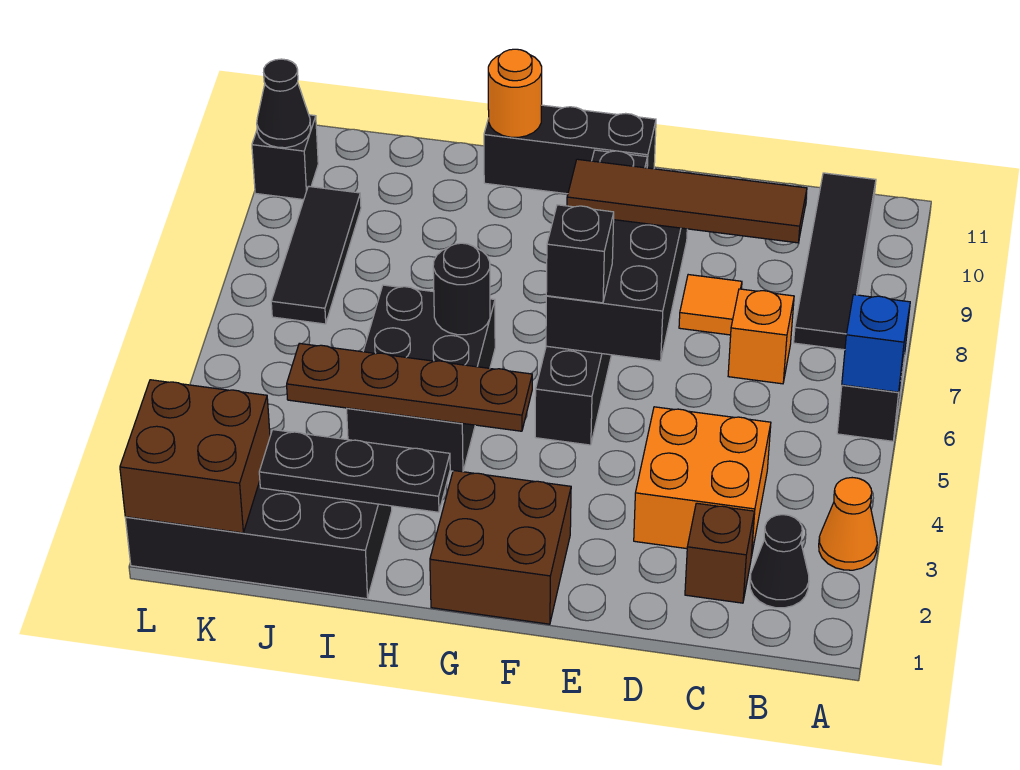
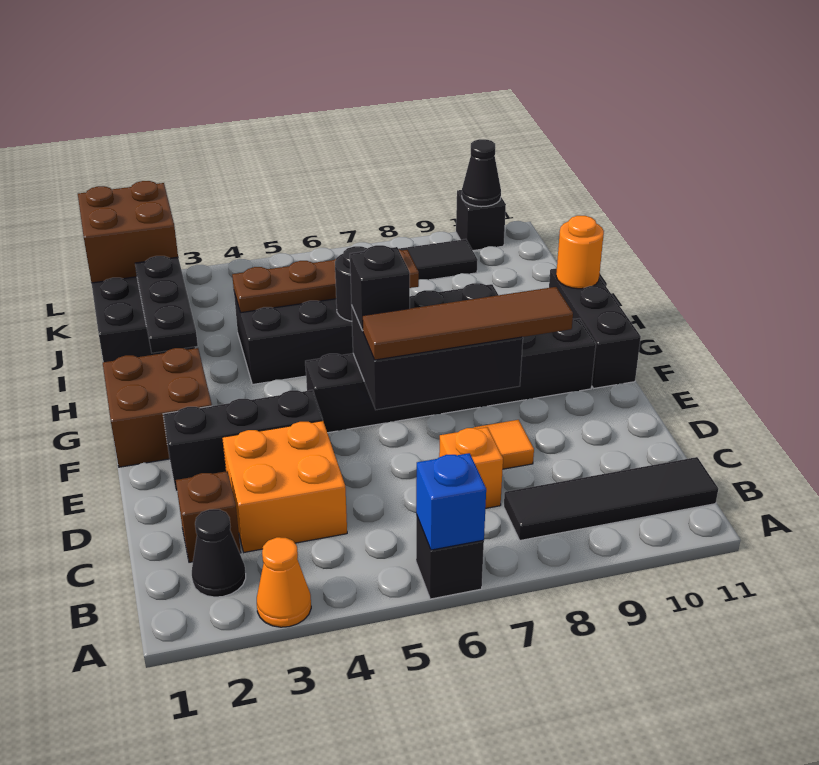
brown tile C8:F8 level 3 -> brown tile E6:E9 level 3
none -> black brick E2:E4 level 1
brown plate G4:J4 level 2 -> brown plate I4:I7 level 2

